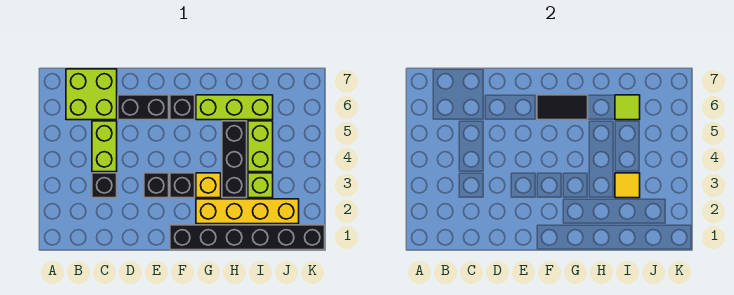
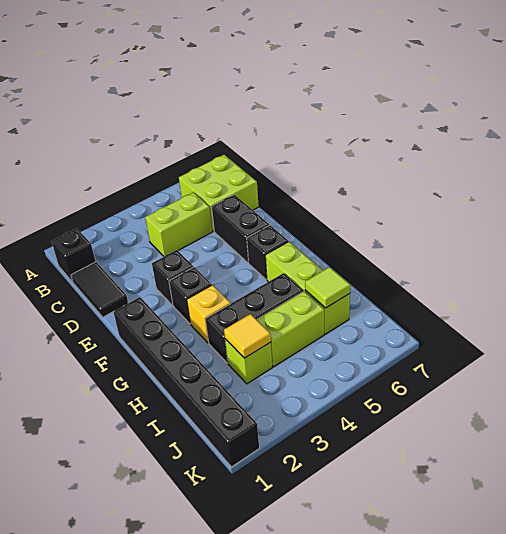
black brick C3 level 1 -> black brick B1 level 1
black tile F6:G6 level 2 -> black tile C1:D1 level 1
yellow brick G2:J2 level 1 -> none

